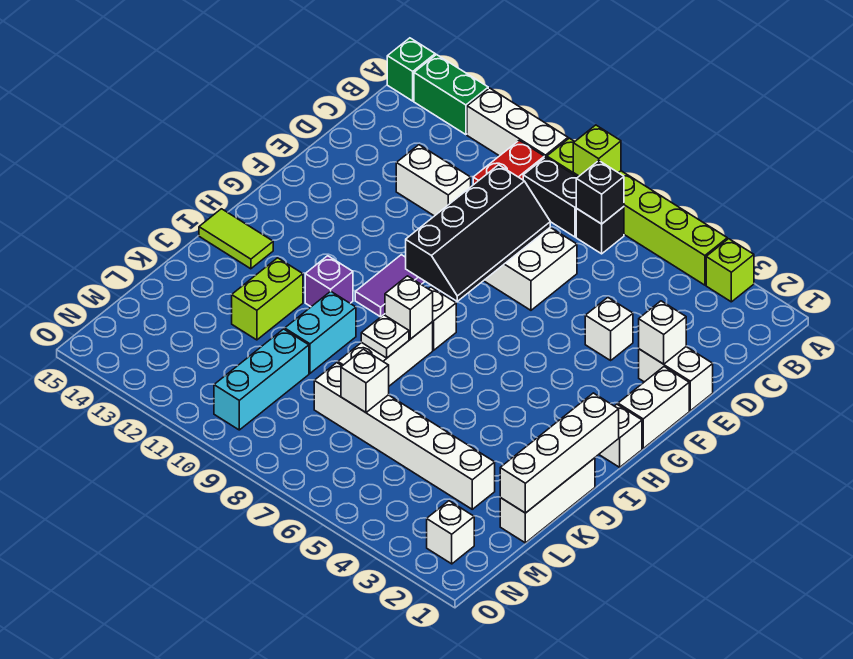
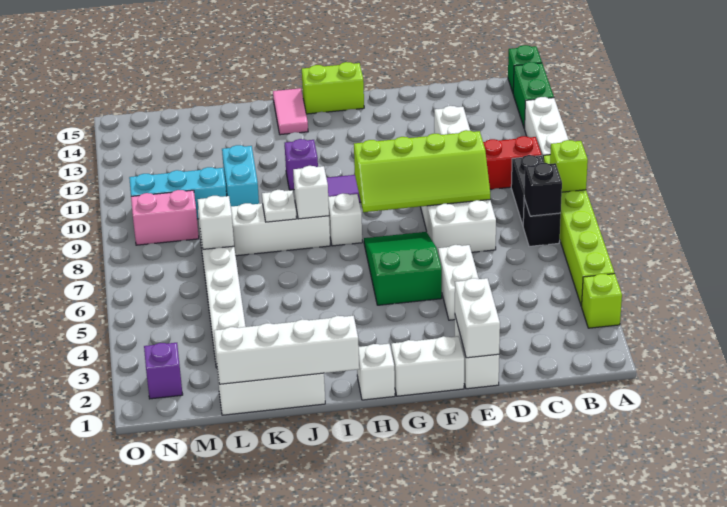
black slope D8:G9 level 2 top 9 -> lime slope D8:G9 level 2 top 9
white brick E2 level 2 -> white brick E1:E2 level 2
white brick E4 level 1 -> white brick E4:E5 level 1
none -> green slope F5:G7 level 1 top 5
lime tile I14:I15 level 1 -> pink tile I14:I15 level 1
cyan brick J10:K10 level 1 -> cyan brick K10:K11 level 1
lime brick J12:K12 level 1 -> lime brick G15:H15 level 1
none -> pink brick M9:N9 level 1
white brick N2 level 1 -> purple brick N2 level 1

